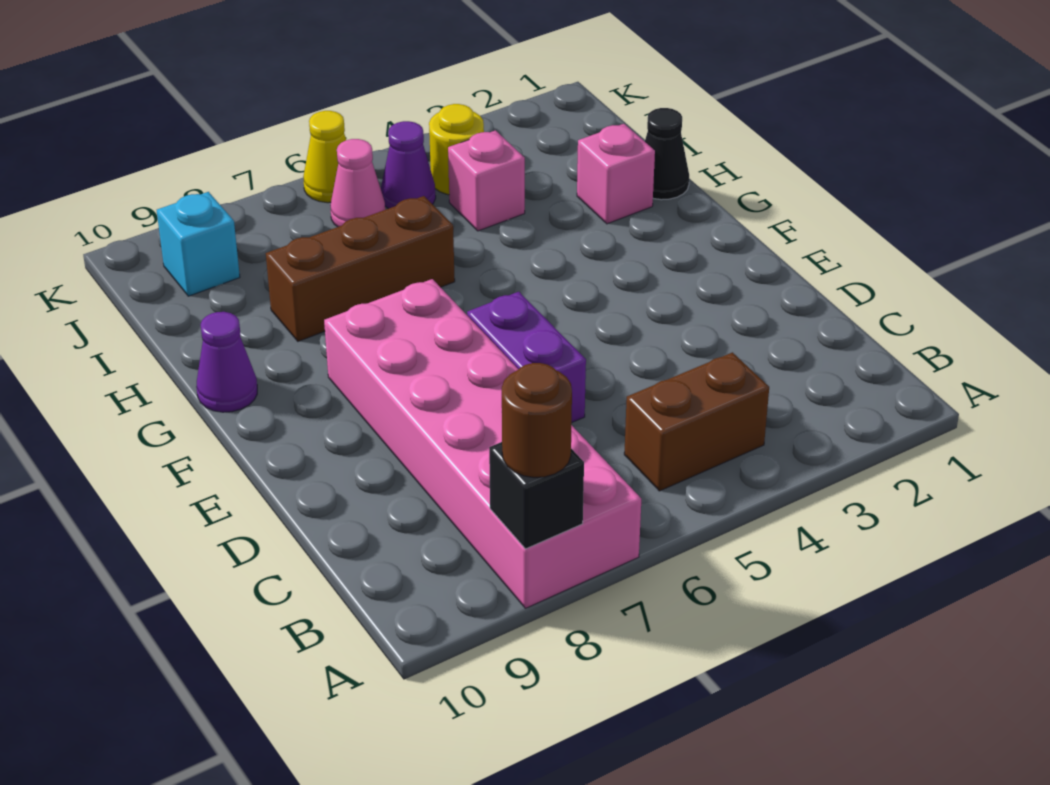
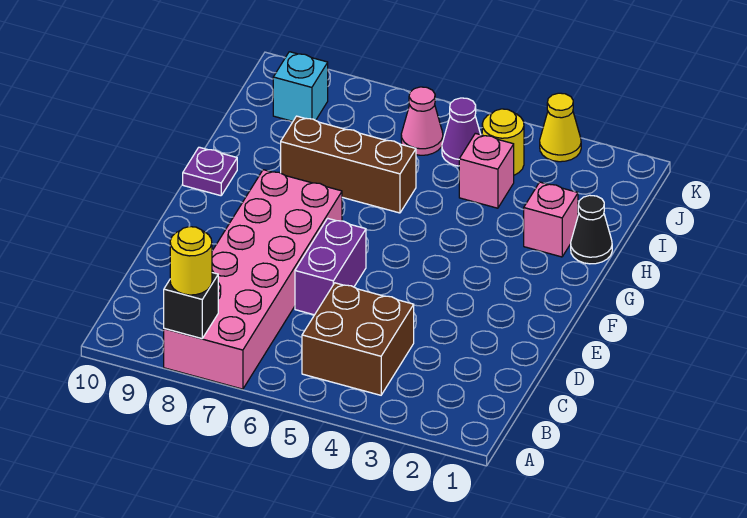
brown round brick A8 level 3 -> yellow round brick A8 level 3
brown brick B4:B5 level 1 -> brown brick B4:C5 level 1
purple cone G10 level 1 -> purple plate G10 level 1
yellow cone K6 level 1 -> yellow cone K3 level 1

